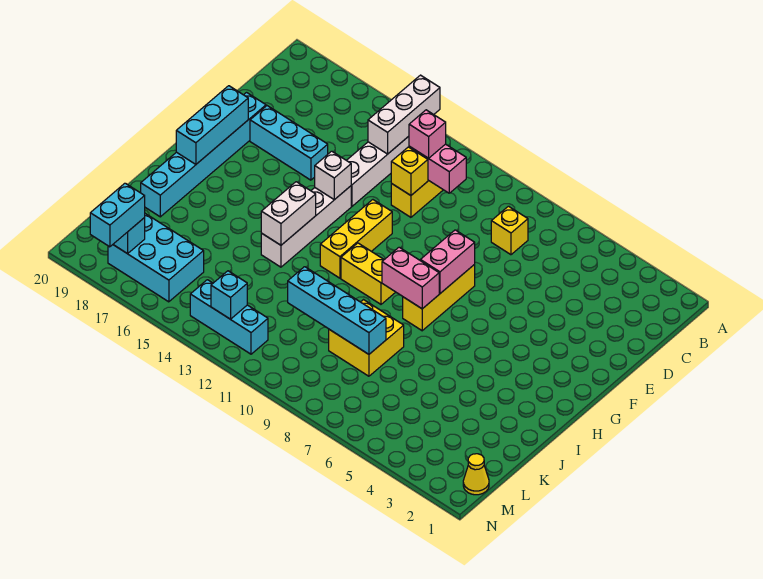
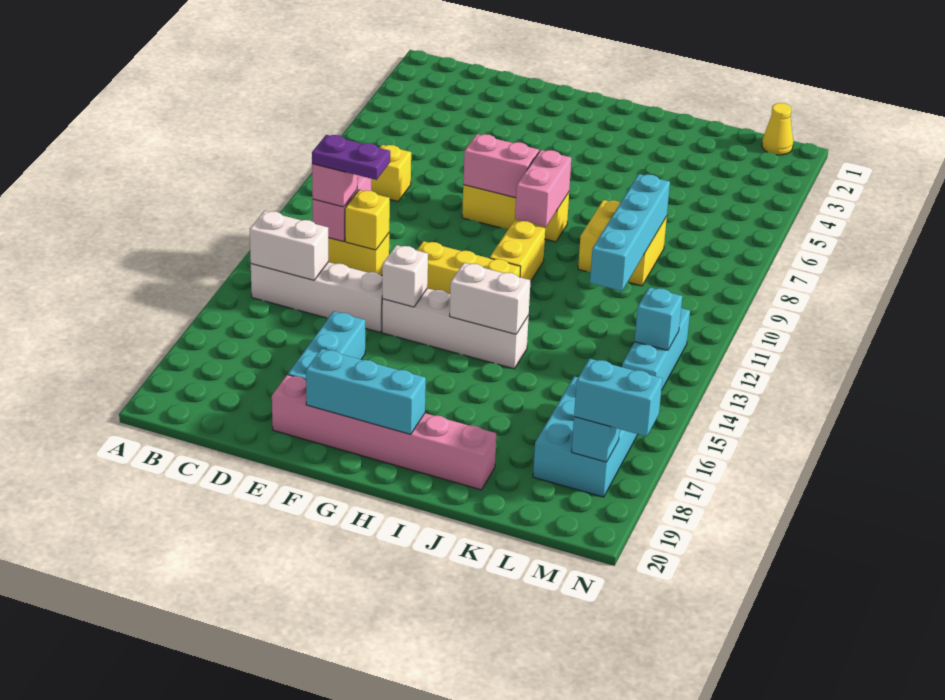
white brick A14:C14 level 2 -> white brick B14:C14 level 2
none -> purple plate C12:D12 level 4
cyan brick E19:J19 level 1 -> pink brick E19:J19 level 1

